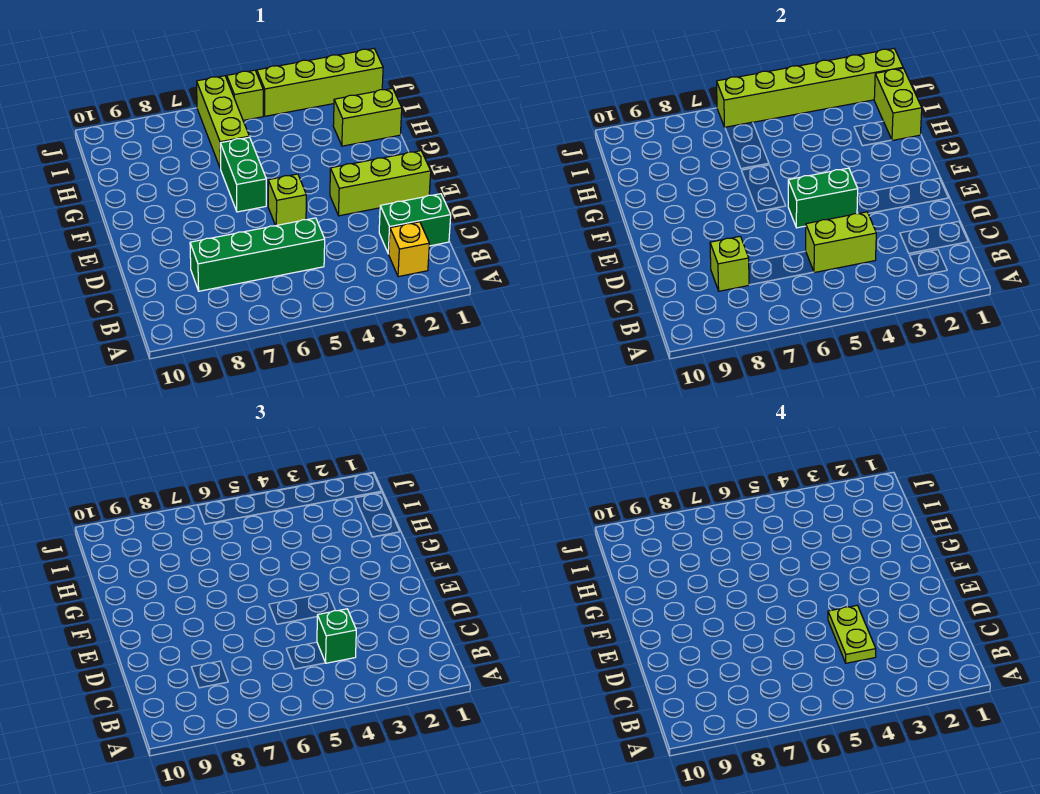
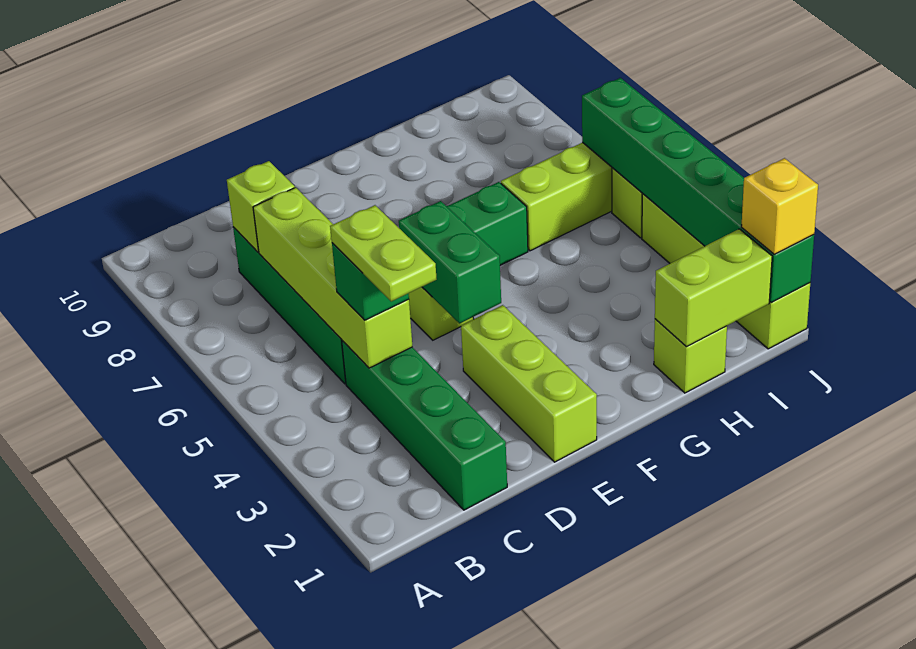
yellow brick B2 level 1 -> yellow brick J1 level 3
green brick C1:C2 level 1 -> green brick C1:C4 level 1
lime brick C4:C5 level 2 -> lime brick C4:C7 level 2
lime plate C4:D4 level 4 -> lime plate C3:C4 level 4
lime brick H1:H2 level 1 -> lime brick H1 level 1
lime brick J1:J6 level 2 -> green brick J1:J6 level 2

